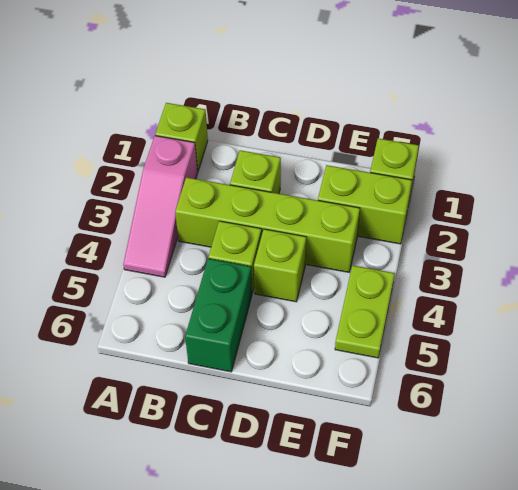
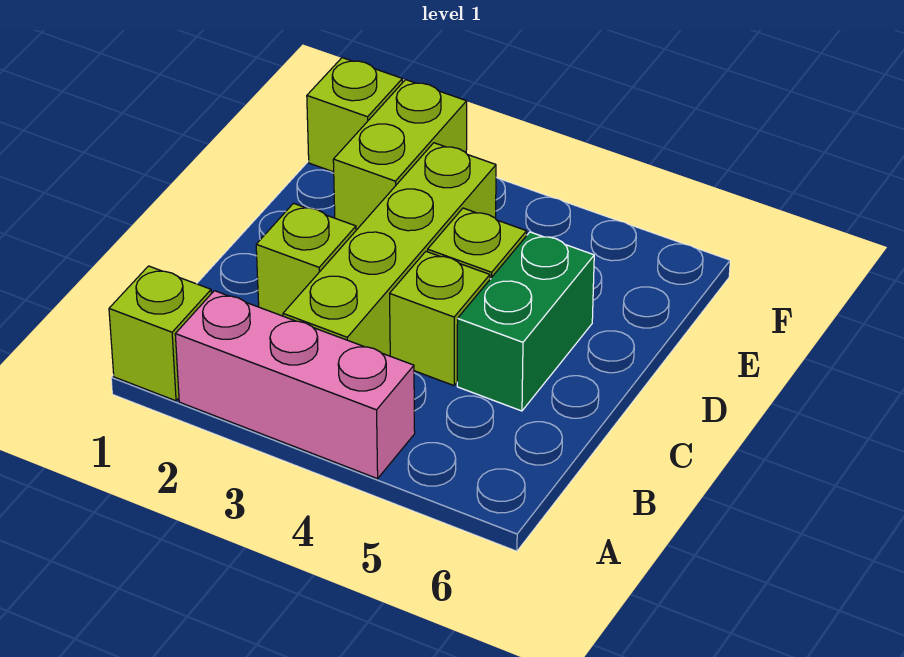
pink slope A2:A4 level 1 top 2 -> pink brick A2:A4 level 1
green brick C5:C6 level 1 -> green brick C5:D5 level 1
lime plate F4:F5 level 1 -> none

